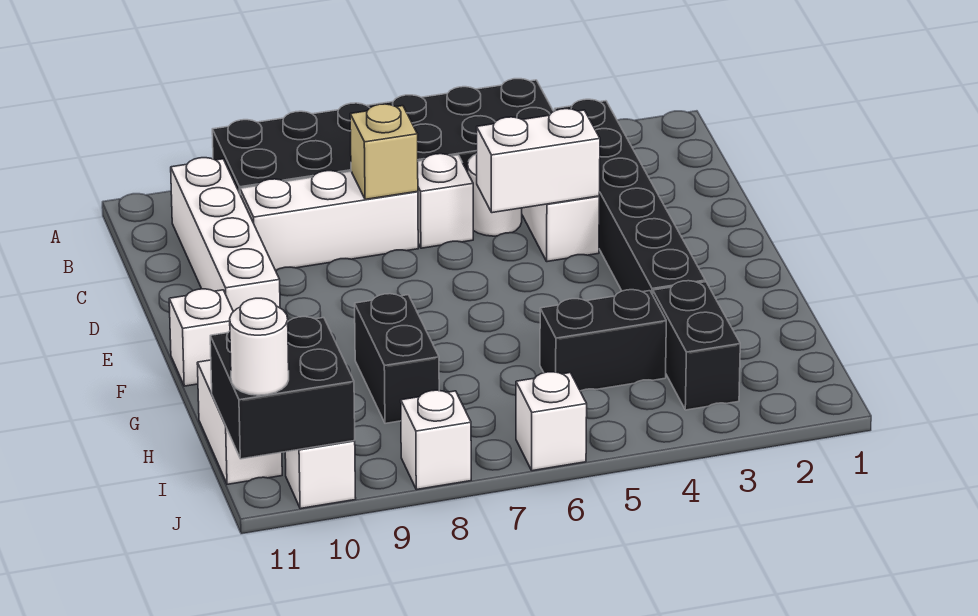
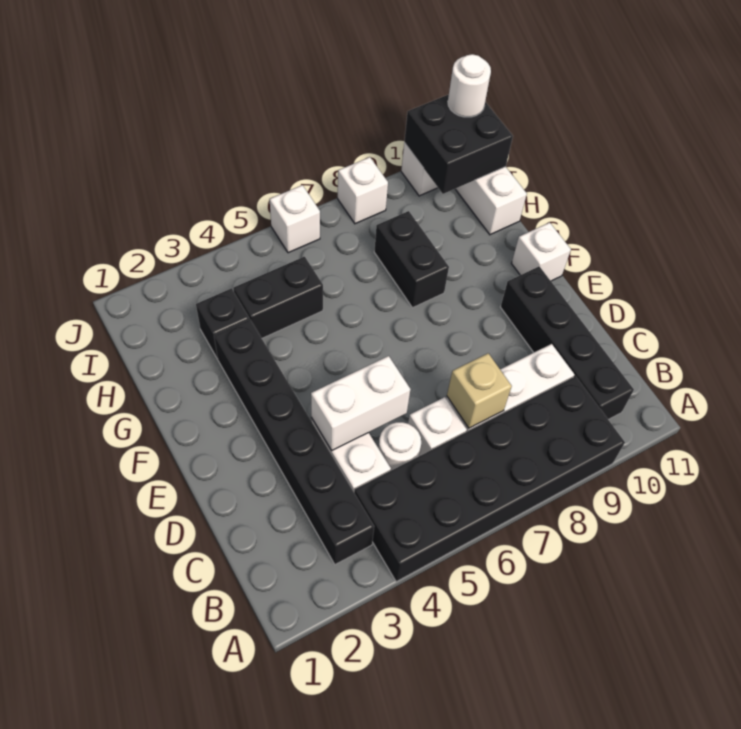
white brick B10:E10 level 1 -> black brick B10:E10 level 1
black brick H3:I3 level 1 -> black brick H3 level 1

